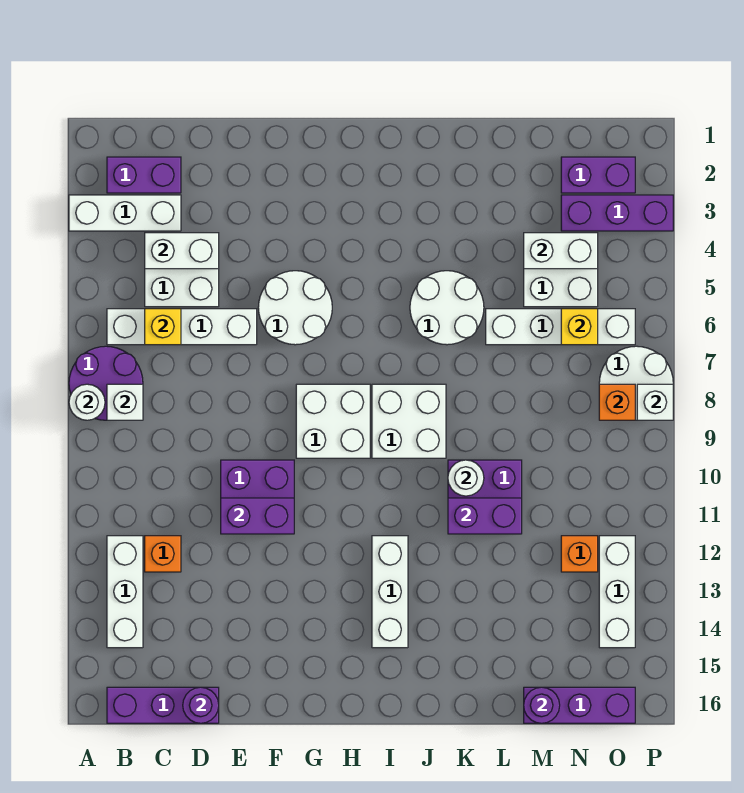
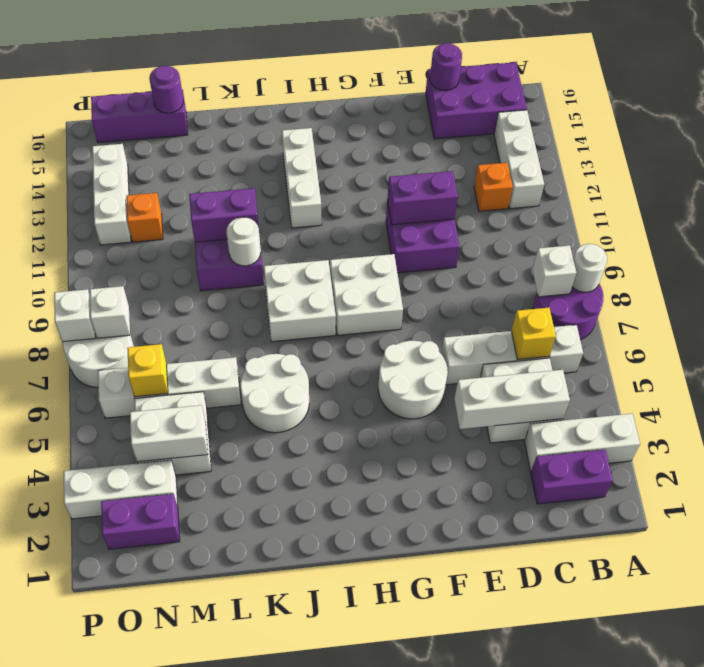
purple brick B16:D16 level 1 -> purple brick B15:D16 level 1
white brick C4:D4 level 2 -> white brick C4:E4 level 2
purple brick N3:P3 level 1 -> white brick N3:P3 level 1
orange brick O8 level 2 -> white brick O8 level 2

